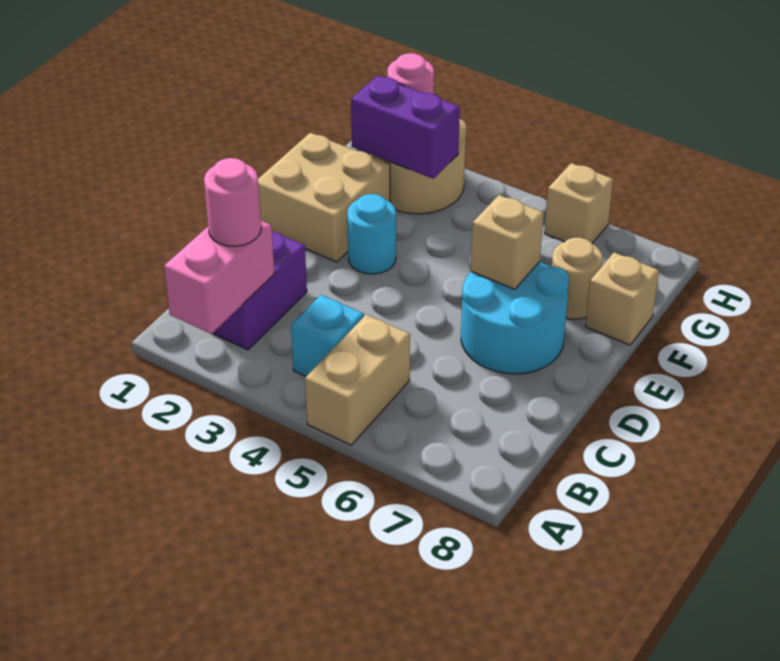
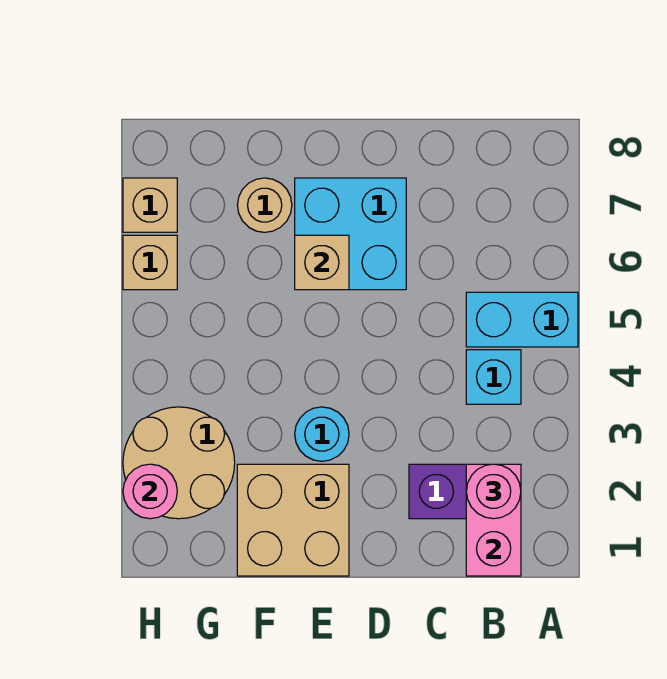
pink brick A2:B2 level 2 -> pink brick B1:B2 level 2
tan brick A5:B5 level 1 -> cyan brick A5:B5 level 1
cyan round brick D6:E7 level 1 -> cyan brick D6:E7 level 1
tan brick F8 level 1 -> tan brick H7 level 1
purple brick G2:G3 level 2 -> none

